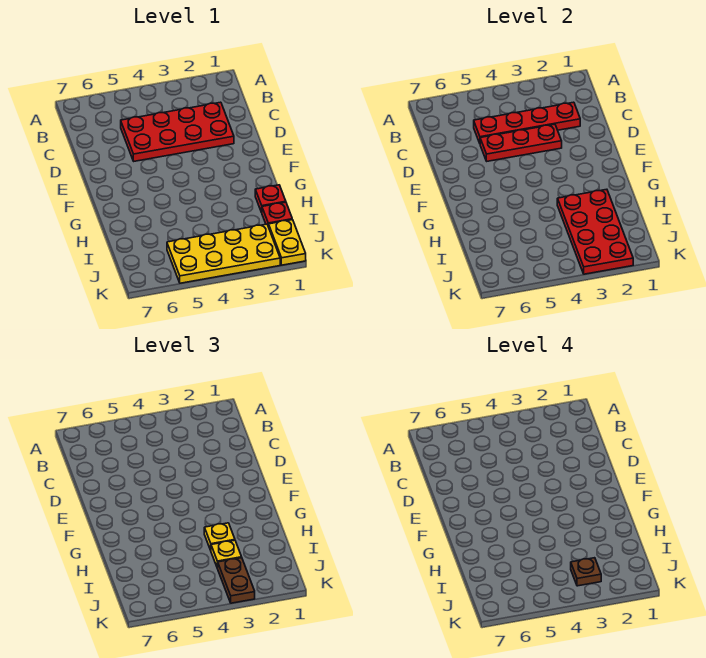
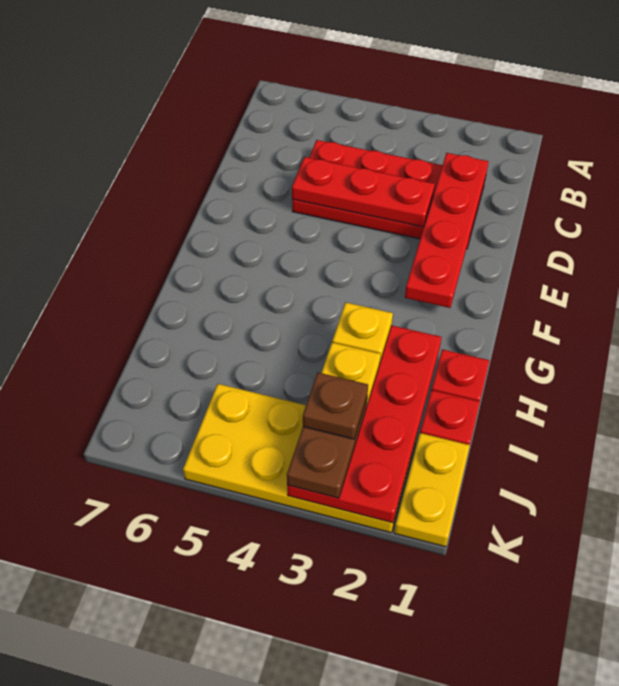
red plate C2:C5 level 2 -> red plate C2:F2 level 2

